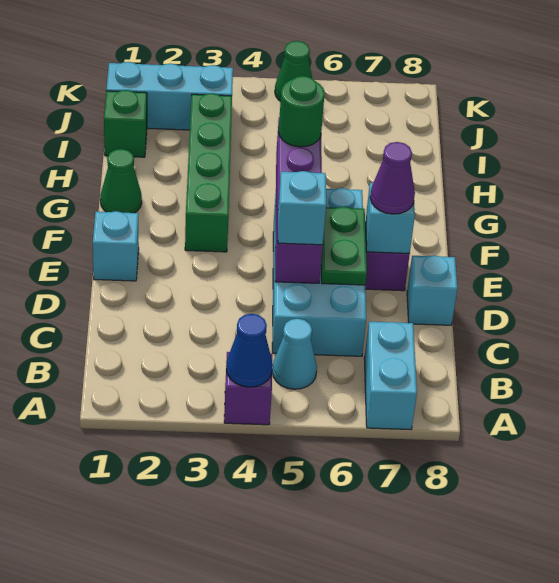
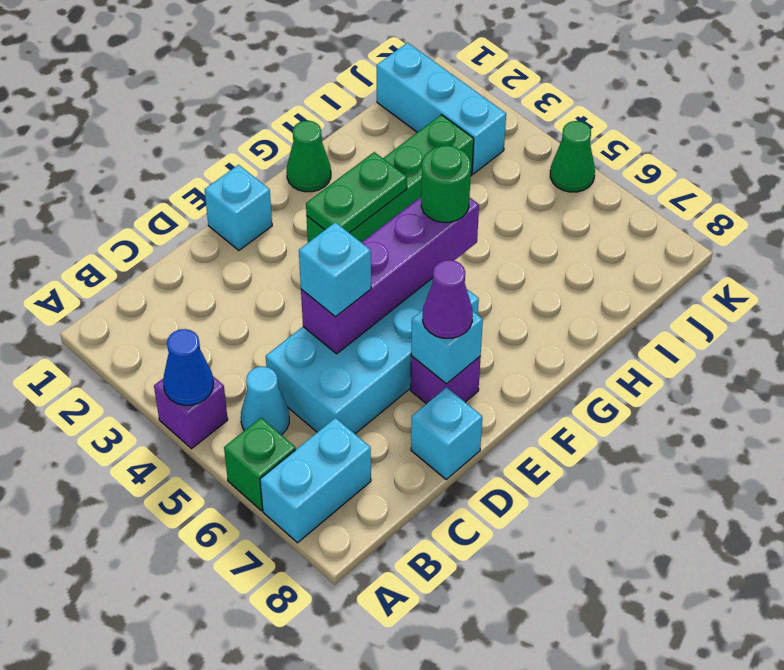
green plate D6:E6 level 2 -> green plate F3:G3 level 2
green brick I1 level 1 -> green brick A6 level 1

